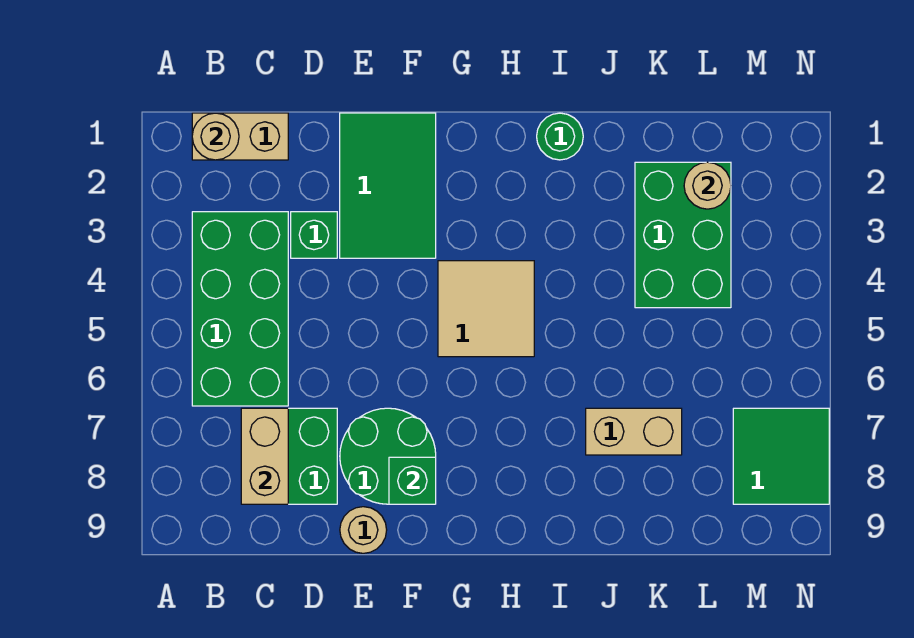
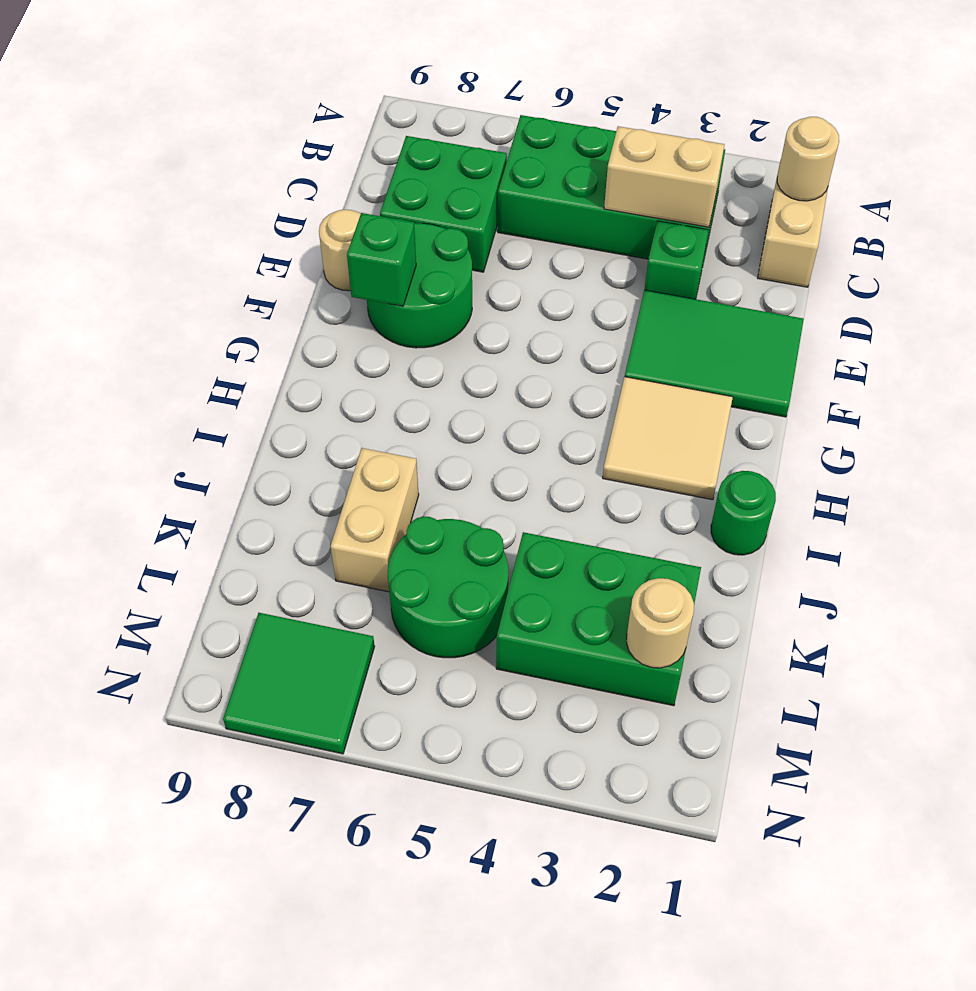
tan brick C7:C8 level 2 -> tan brick C3:C4 level 2
tan tile G4:H5 level 1 -> tan tile G2:H3 level 1
none -> green round brick K5:L6 level 1

